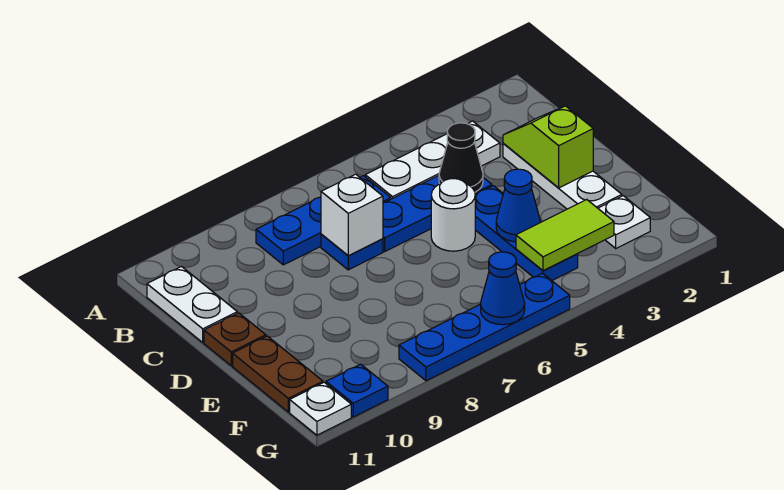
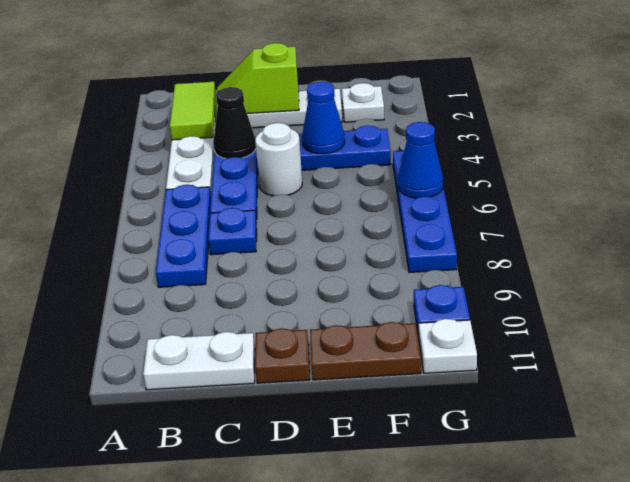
white brick C7 level 2 -> none
lime tile F3:F4 level 2 -> lime tile B2:B3 level 2

